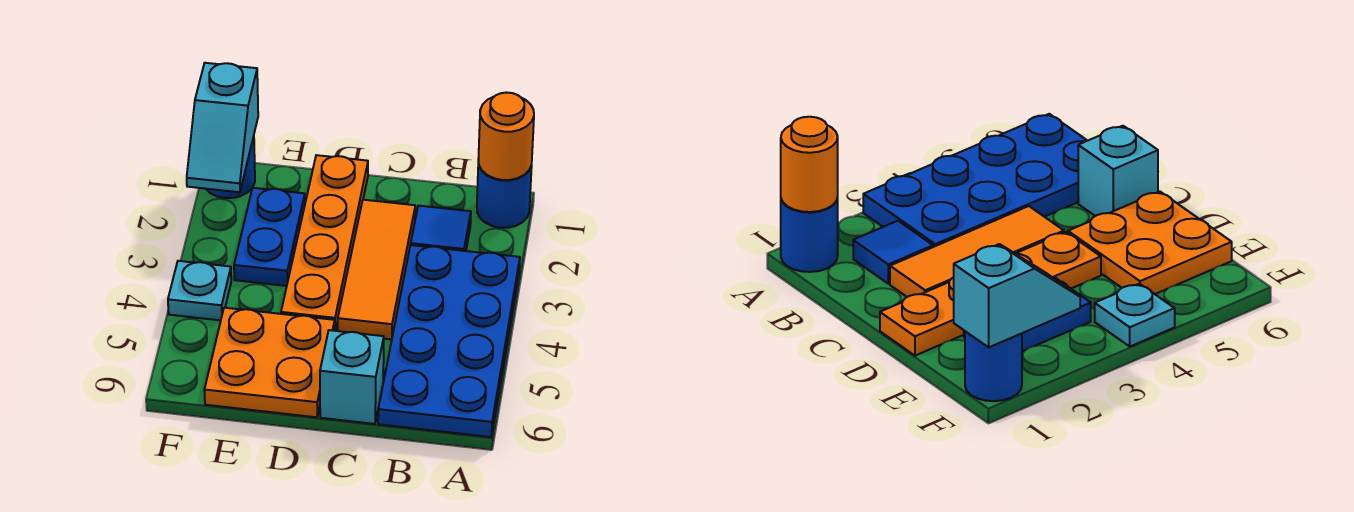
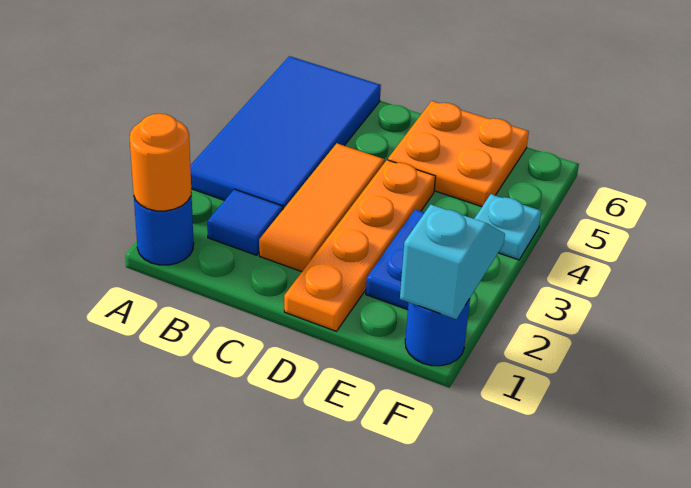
blue plate A3:B6 level 1 -> blue tile A3:B6 level 1
cyan brick C6 level 1 -> none

